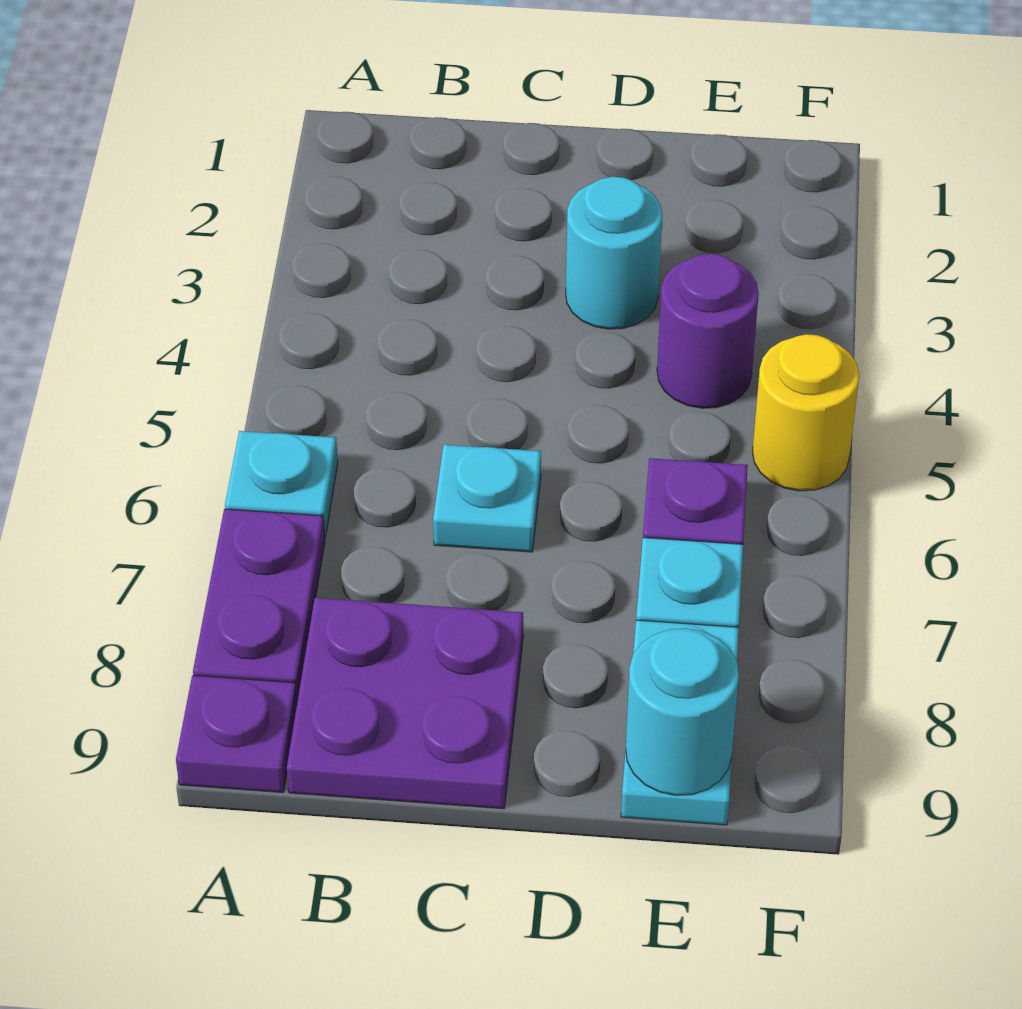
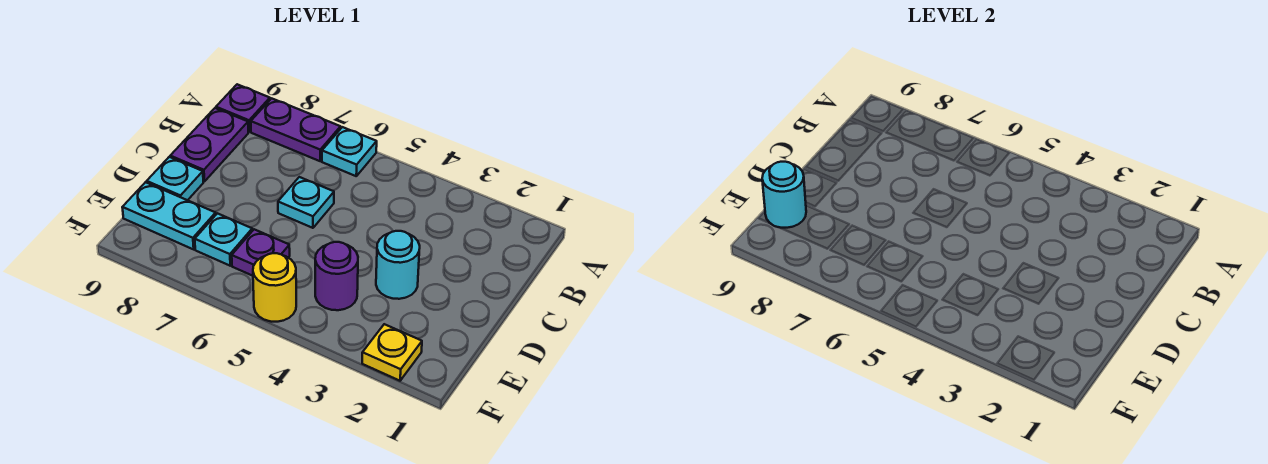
purple plate B8:C9 level 1 -> purple plate B9:C9 level 1
none -> cyan plate D9 level 1
none -> yellow plate F2 level 1

